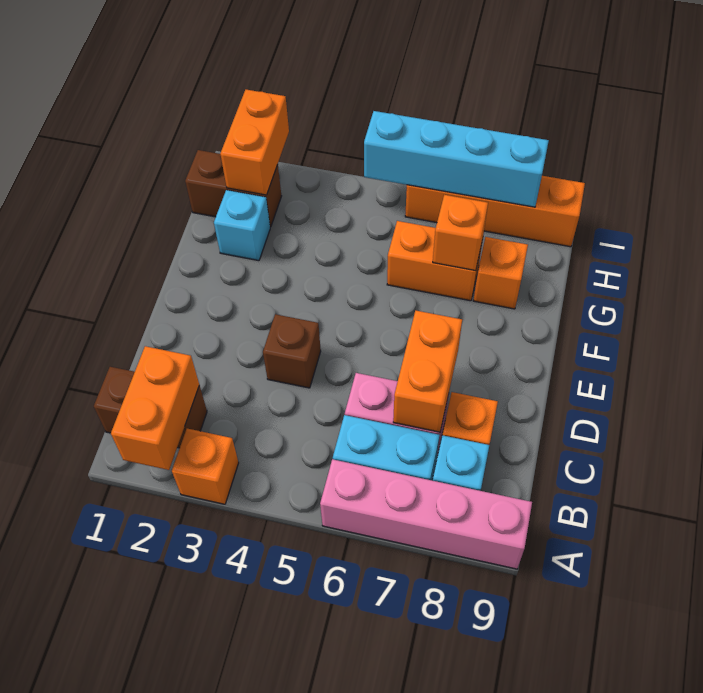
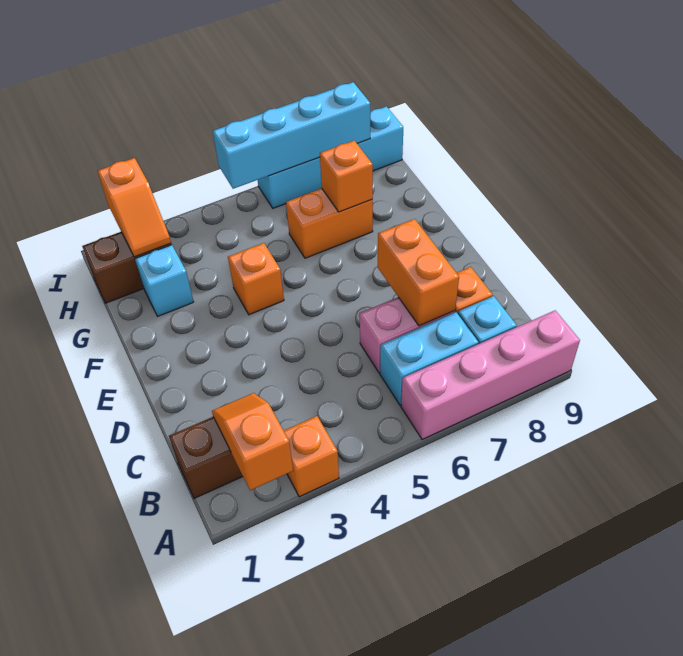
orange brick A2:B2 level 2 -> orange slope A2:B2 level 2 top A
brown brick D4 level 1 -> none
orange brick G8 level 1 -> orange brick F4 level 1
orange brick H2:I2 level 2 -> orange slope H2:I2 level 2 top I
orange brick I6:I9 level 1 -> cyan brick I6:I9 level 1

